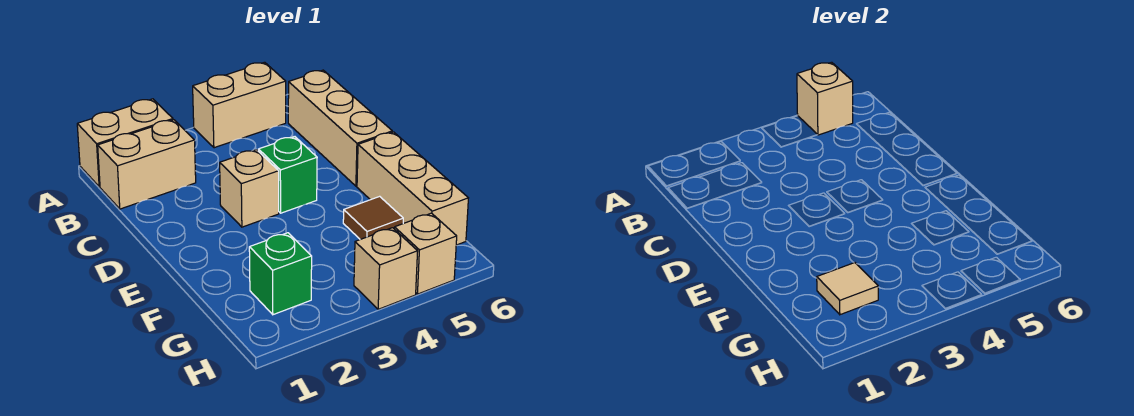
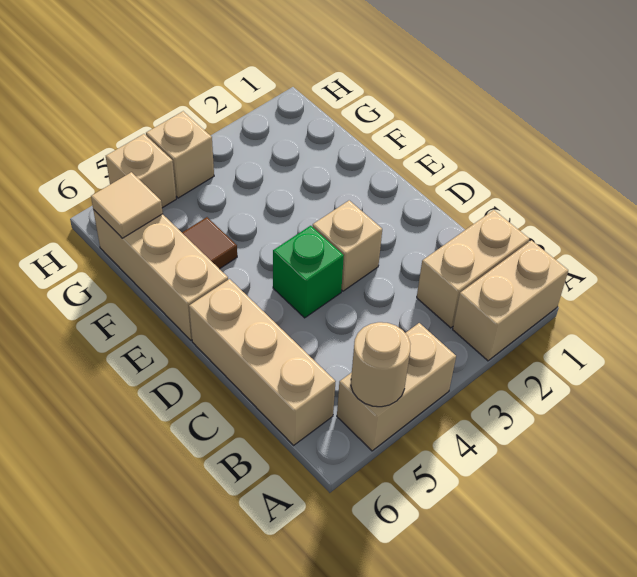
tan brick A5 level 2 -> tan round brick A5 level 2
green brick G2 level 1 -> none
tan tile G2 level 2 -> tan tile G6 level 2

